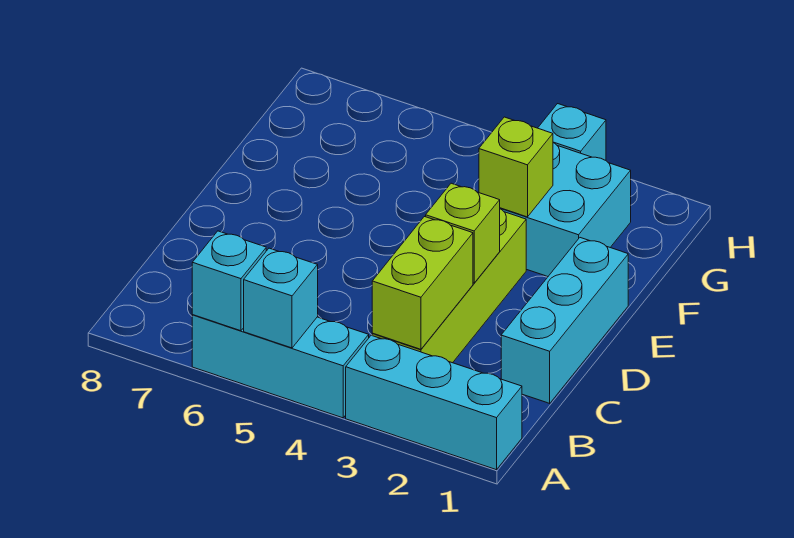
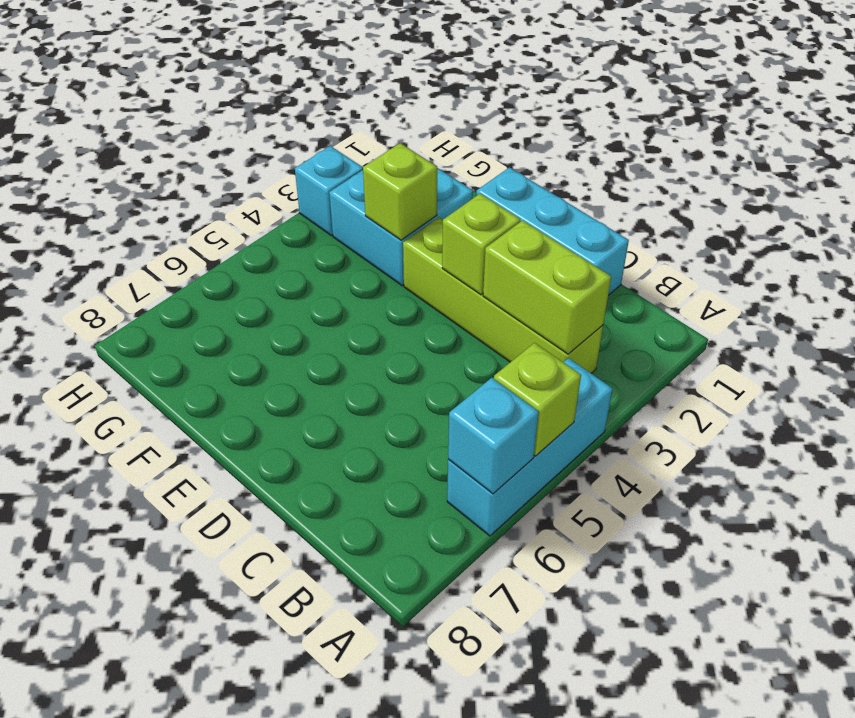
cyan brick A1:A3 level 1 -> none
cyan brick A5 level 2 -> lime brick A5 level 2

